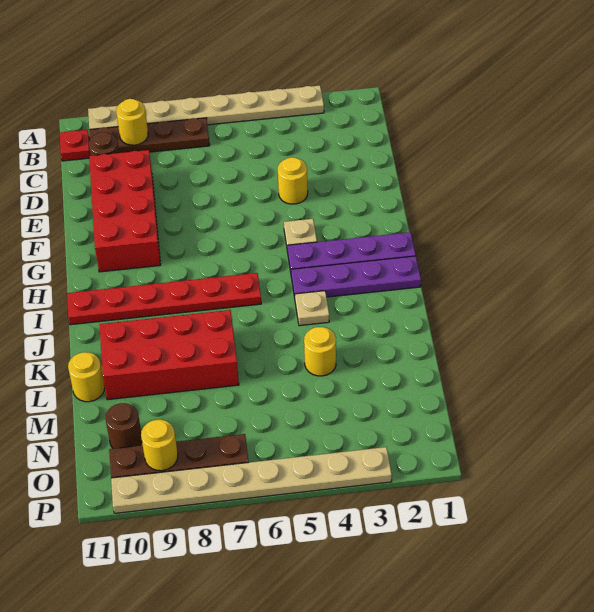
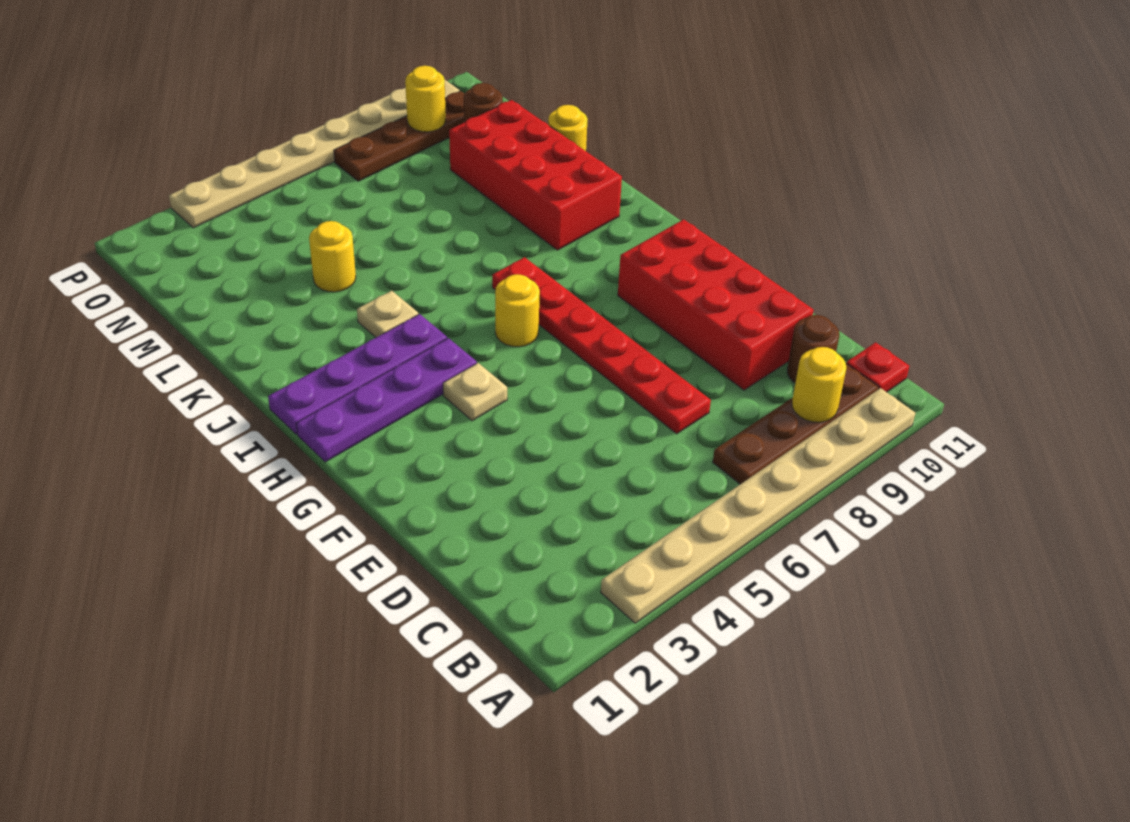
yellow round brick E4 level 1 -> yellow round brick H6 level 1
red plate I6:I11 level 1 -> red plate D7:I7 level 1
red brick K7:L10 level 1 -> red brick J9:M10 level 1

